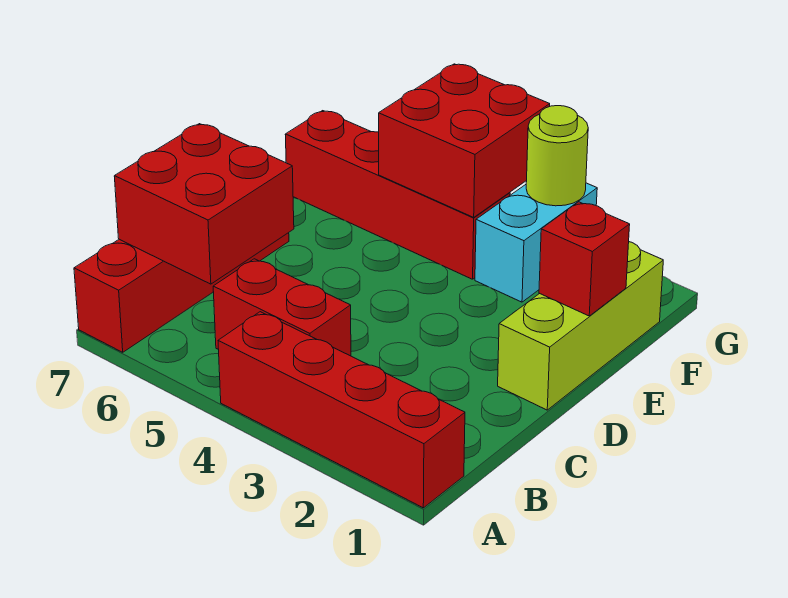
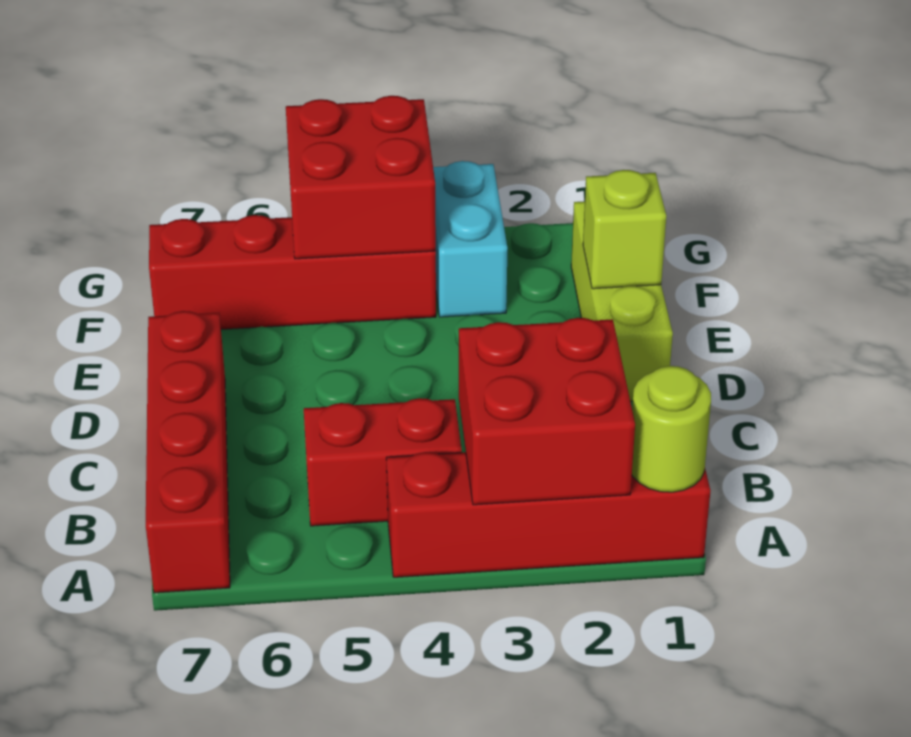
red brick B6:C7 level 2 -> red brick A2:B3 level 2
red brick E1 level 2 -> lime brick E1 level 2
lime round brick G3 level 2 -> lime round brick A1 level 2

